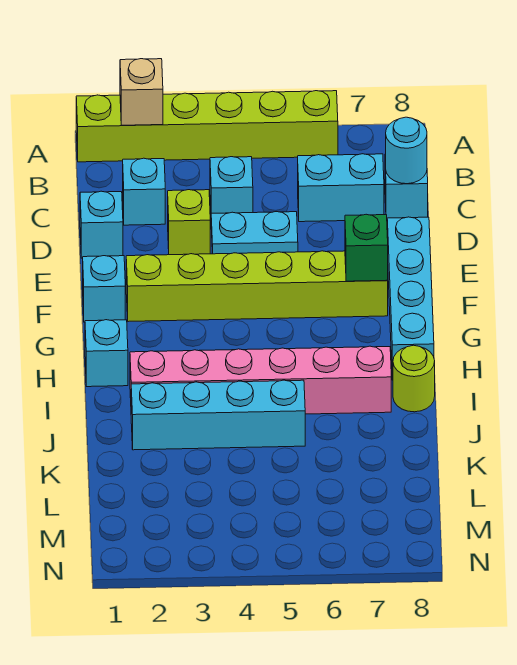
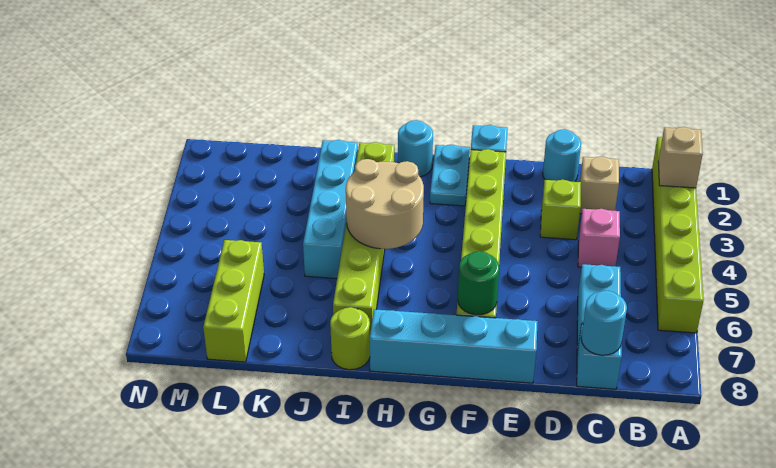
cyan brick C2 level 1 -> tan brick C2 level 1
cyan brick C4 level 1 -> pink brick C4 level 1
cyan brick D1 level 1 -> cyan round brick D1 level 1
cyan plate D4:D5 level 1 -> cyan plate G1:G2 level 1
green brick F7 level 2 -> green round brick F7 level 2
cyan brick H1 level 1 -> cyan round brick H1 level 1
none -> tan round brick H4:I5 level 2
pink brick I2:I7 level 1 -> lime brick I2:I7 level 1
none -> lime brick L6:L8 level 1

